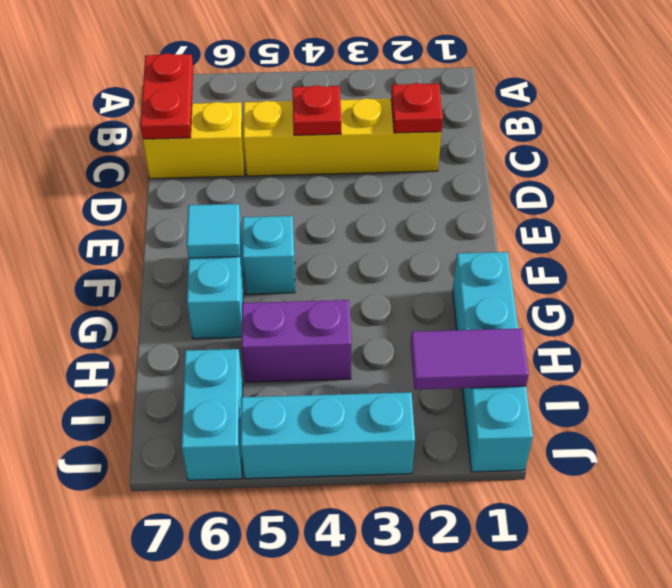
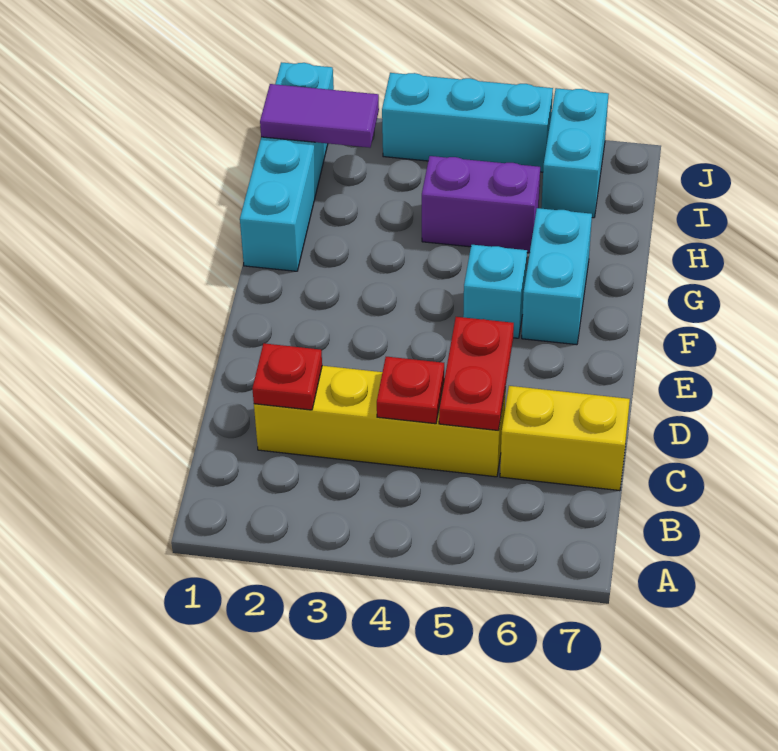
red plate B7:C7 level 2 -> red plate C5:D5 level 2
cyan tile F6 level 2 -> none

